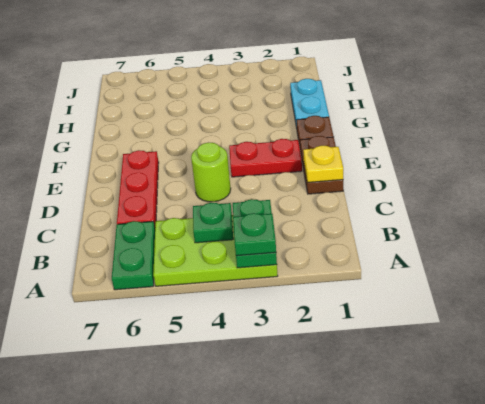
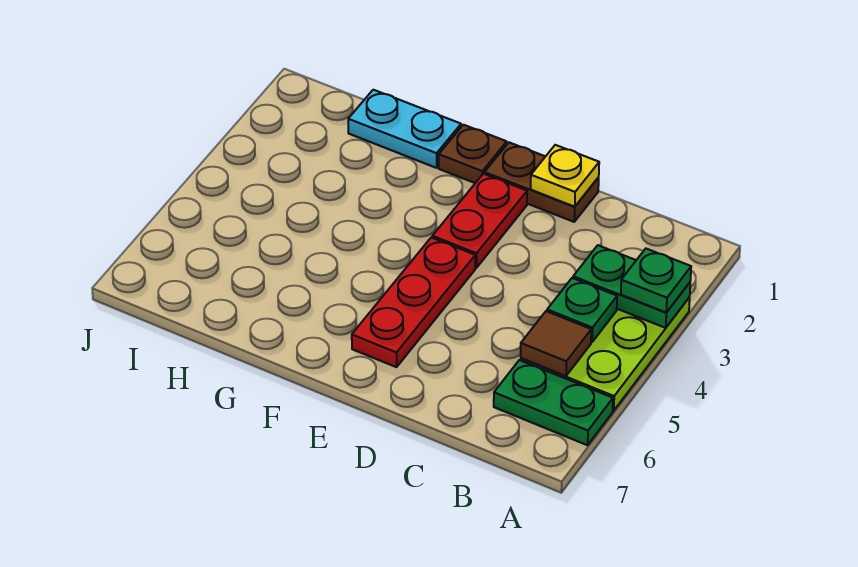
none -> brown tile B5 level 2
red plate C6:E6 level 1 -> red plate E4:E6 level 1
lime round brick D4 level 1 -> none

